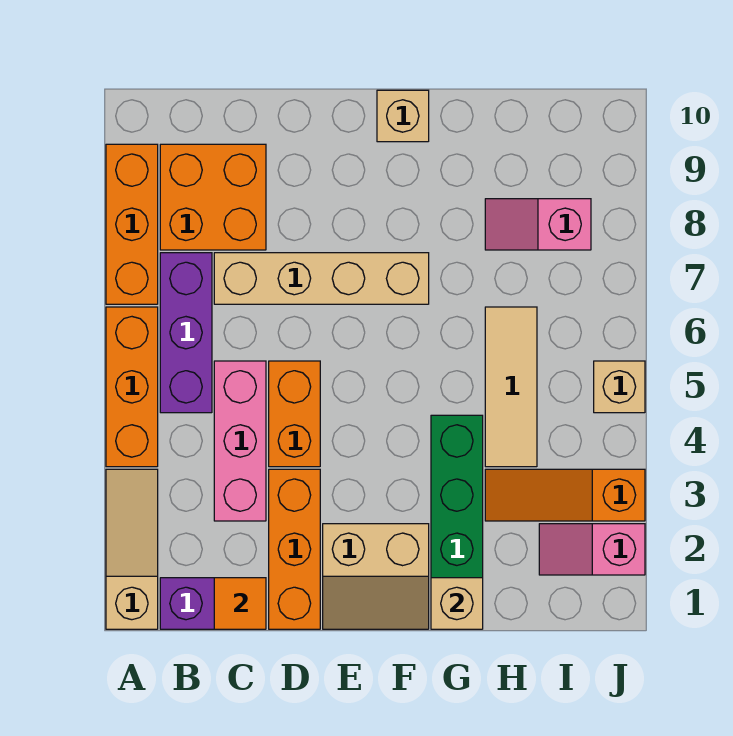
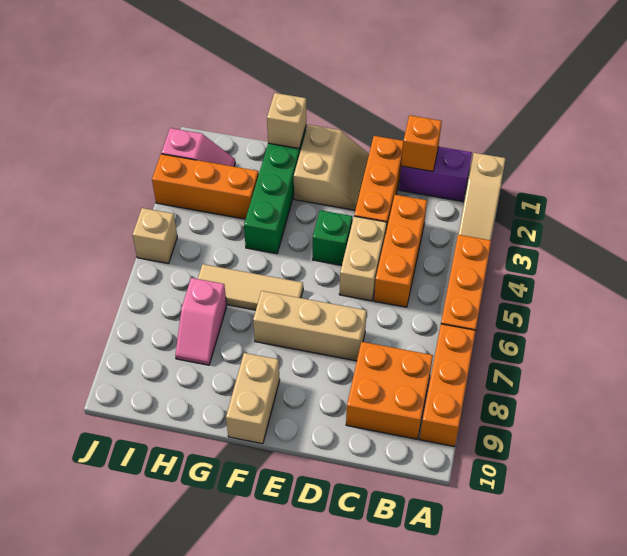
purple brick B5:B7 level 1 -> none
orange tile C1 level 2 -> orange brick C1 level 2
pink brick C3:C5 level 1 -> orange brick C3:C5 level 1
tan brick C7:F7 level 1 -> tan brick D7:F7 level 1
orange brick D4:D5 level 1 -> tan brick D4:D5 level 1
tan slope E1:F2 level 1 top 2 -> tan slope E1:F2 level 1 top F
none -> green brick E4 level 1
tan brick F10 level 1 -> tan brick F9:F10 level 1
orange slope H3:J3 level 1 top J -> orange brick H3:J3 level 1
tan tile H4:H6 level 1 -> tan tile F6:H6 level 1
pink slope H8:I8 level 1 top I -> pink slope H7:H8 level 1 top 7

